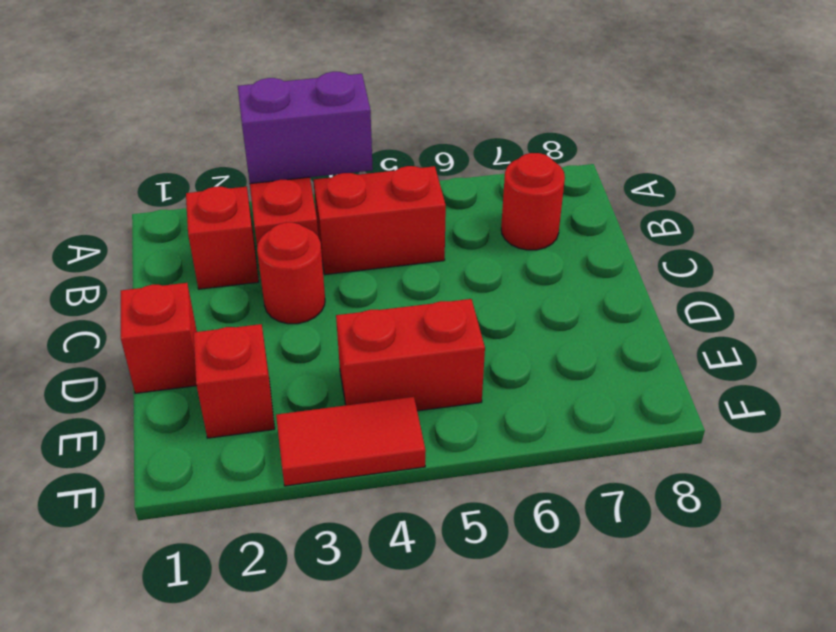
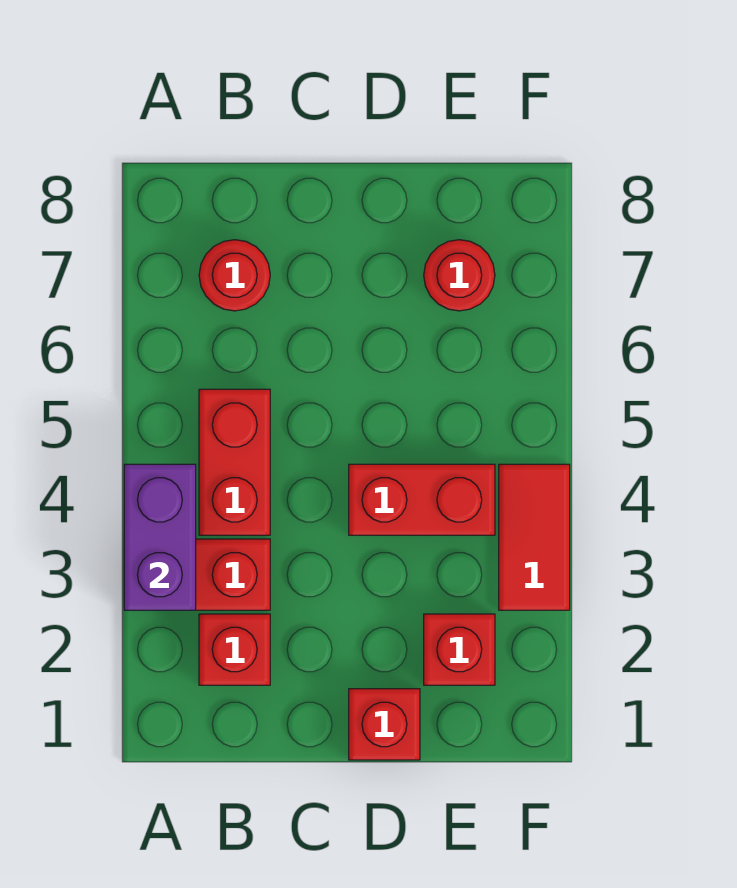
red round brick C3 level 1 -> red round brick E7 level 1
red brick E4:E5 level 1 -> red brick D4:E4 level 1

